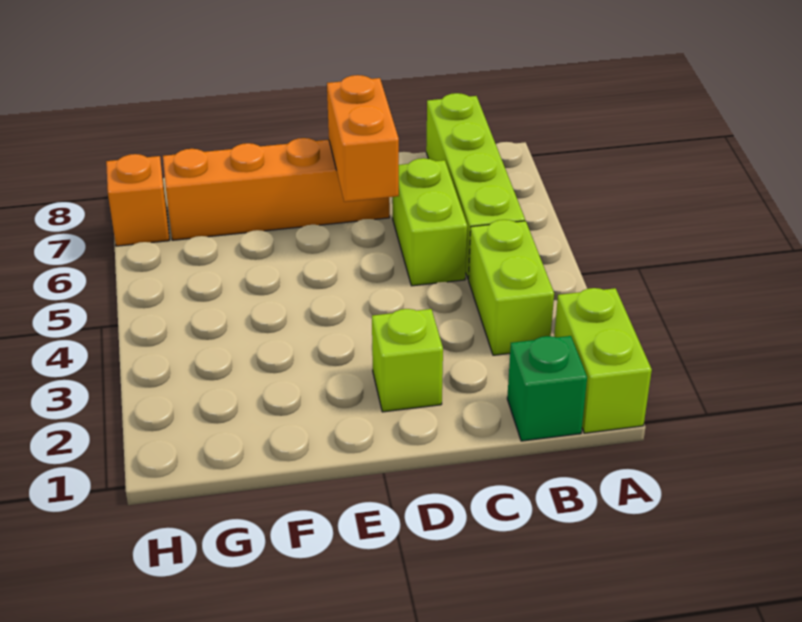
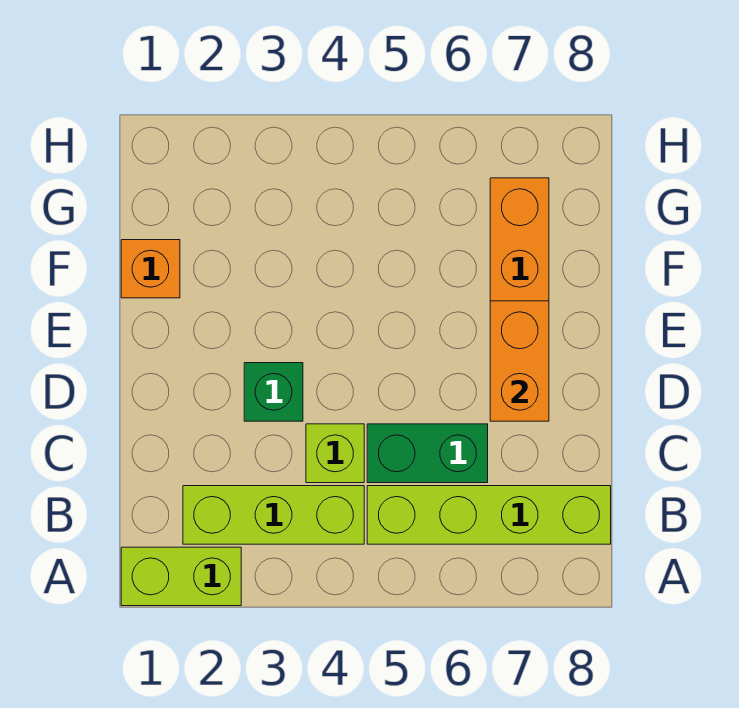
green brick B1 level 1 -> green brick D3 level 1
lime brick B3:B4 level 1 -> lime brick B2:B4 level 1
lime brick C5:C6 level 1 -> green brick C5:C6 level 1
lime brick D2 level 1 -> lime brick C4 level 1
orange brick D6:D7 level 2 -> orange brick D7:E7 level 2
orange brick H7 level 1 -> orange brick F1 level 1

